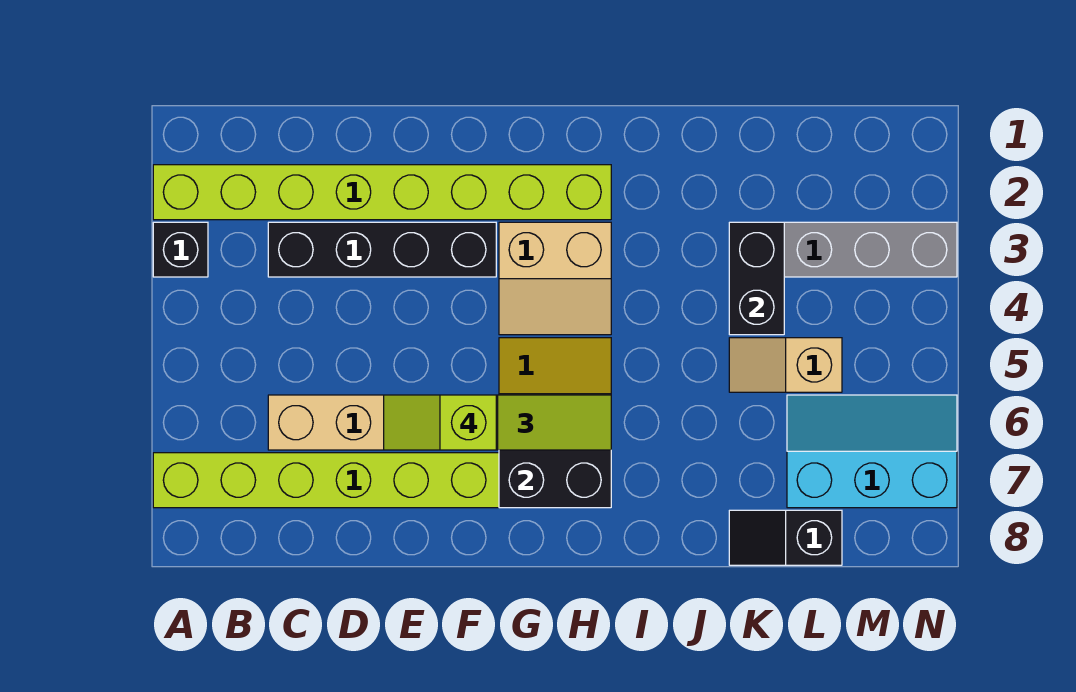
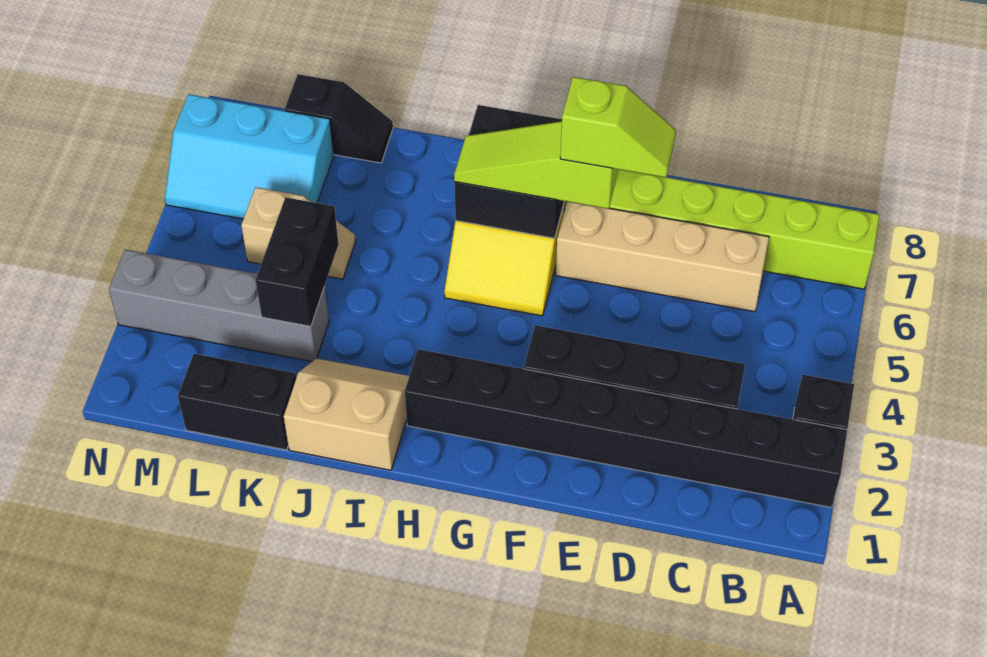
lime brick A2:H2 level 1 -> black brick A2:H2 level 1
tan slope G3:H4 level 1 top 3 -> tan slope I1:J2 level 1 top 1
none -> black brick K1:L1 level 1

